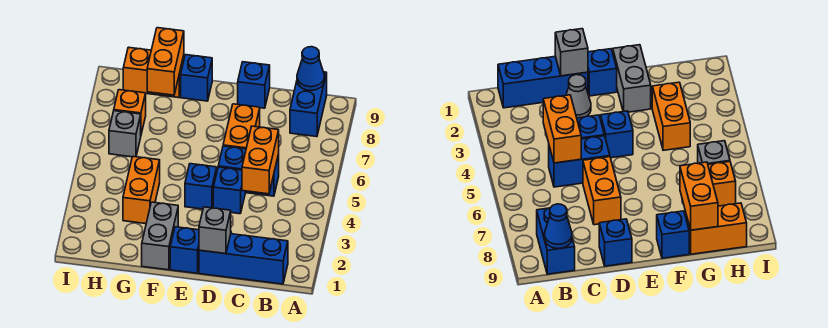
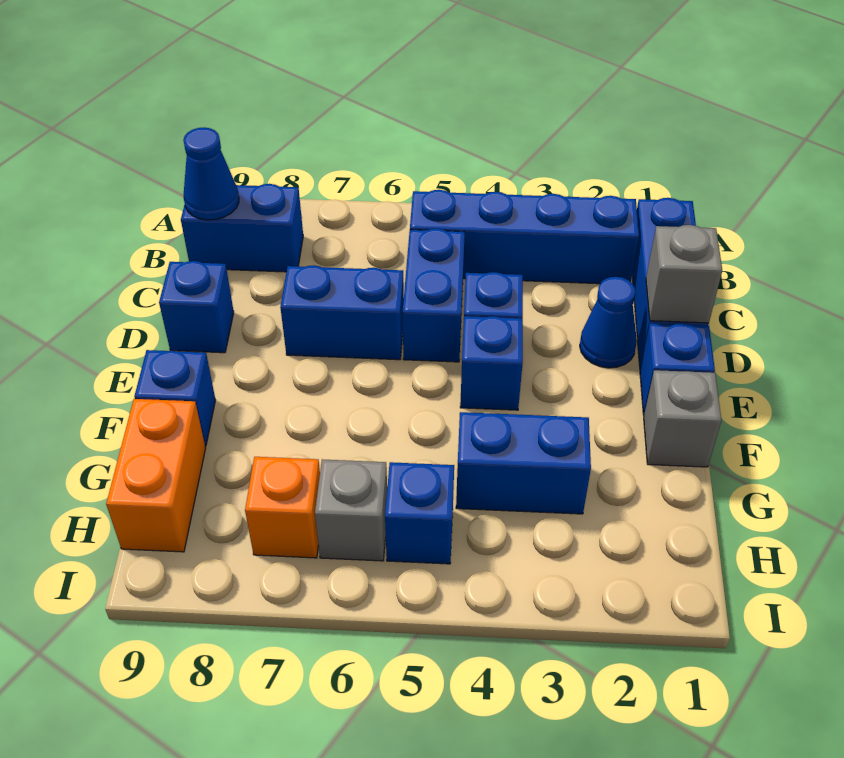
none -> blue brick B2:B5 level 1
orange brick C4:C5 level 2 -> none
grey cone D2 level 1 -> blue cone D2 level 1
orange brick D6:D7 level 1 -> blue brick D6:D7 level 1
grey brick F1:F2 level 1 -> grey brick F1 level 1
orange brick G3:G4 level 1 -> blue brick G3:G4 level 1
orange brick G8:G9 level 2 -> none
none -> blue brick H5 level 1

